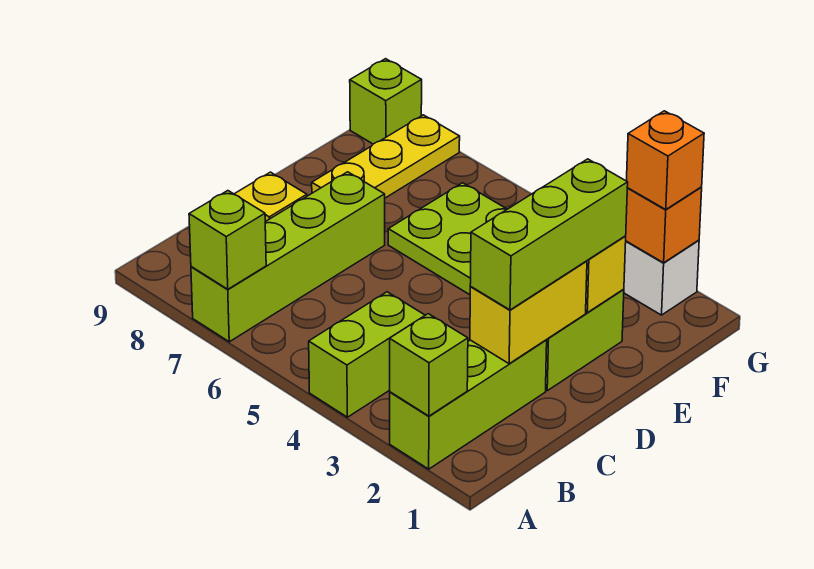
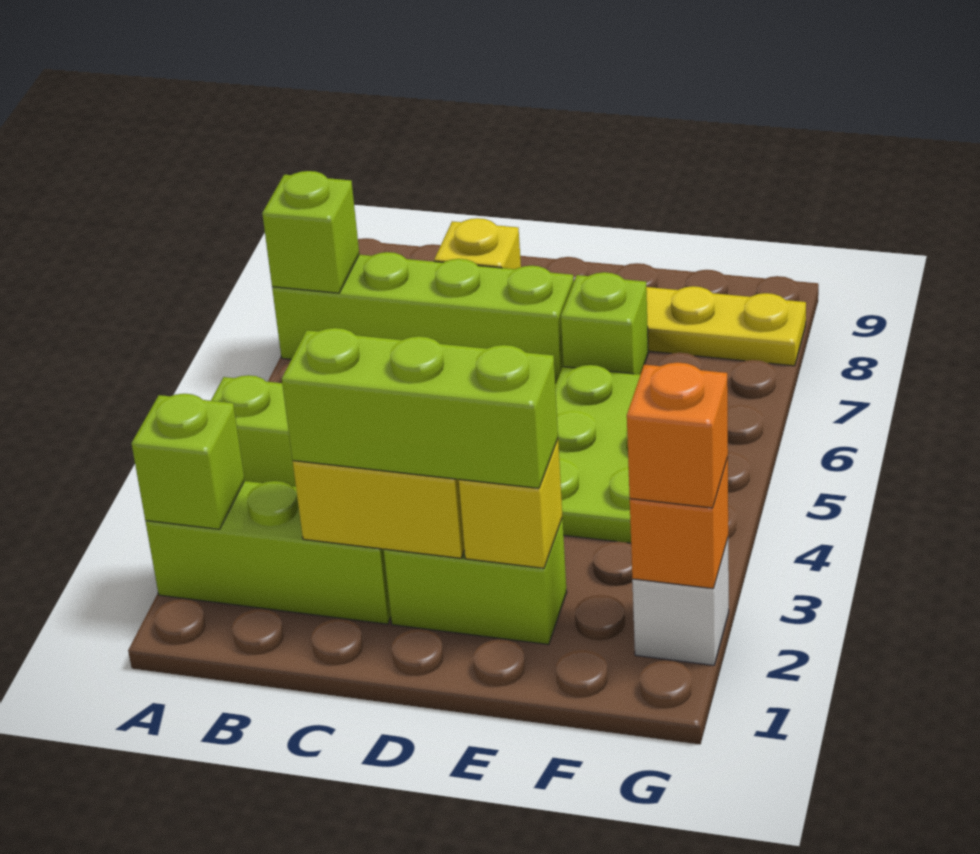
lime brick G9 level 1 -> lime brick E7 level 1

